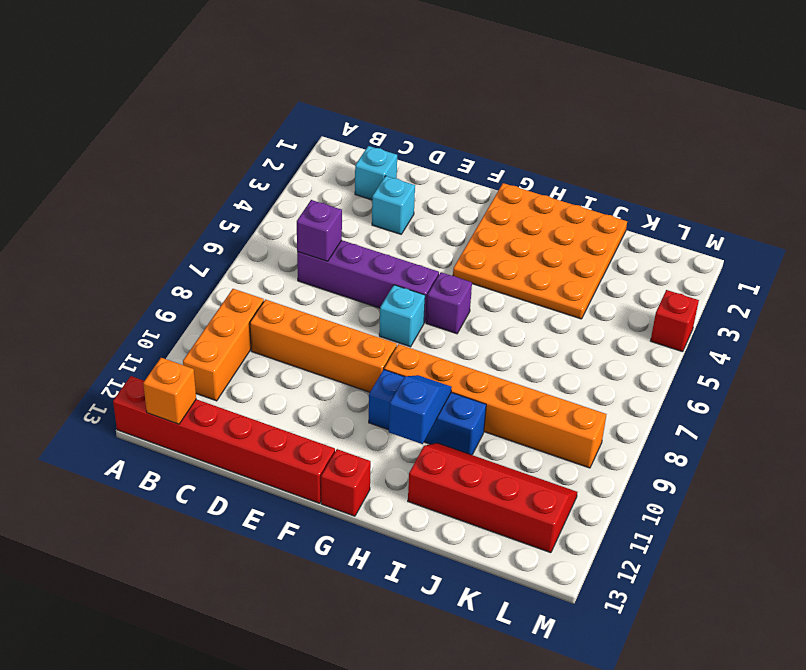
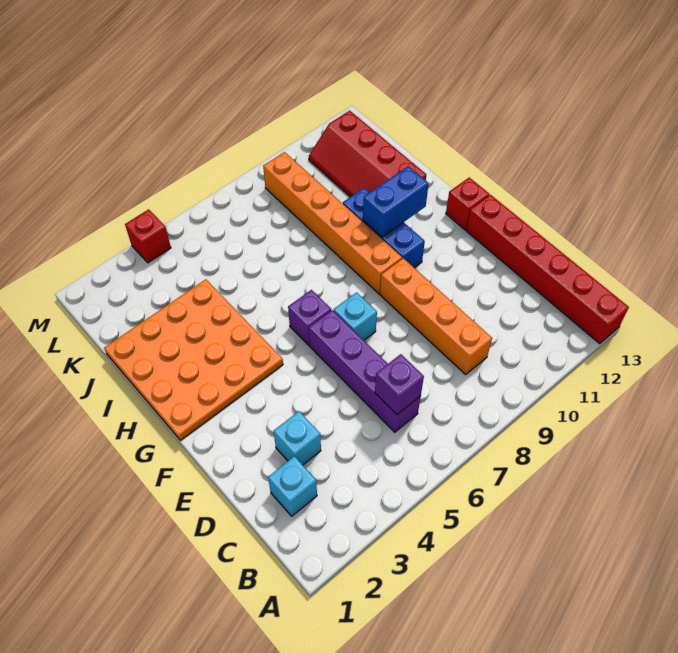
orange brick B9:B11 level 1 -> none
orange brick B13 level 2 -> none
blue slope H10:H11 level 2 top 11 -> blue brick H10:H11 level 2

